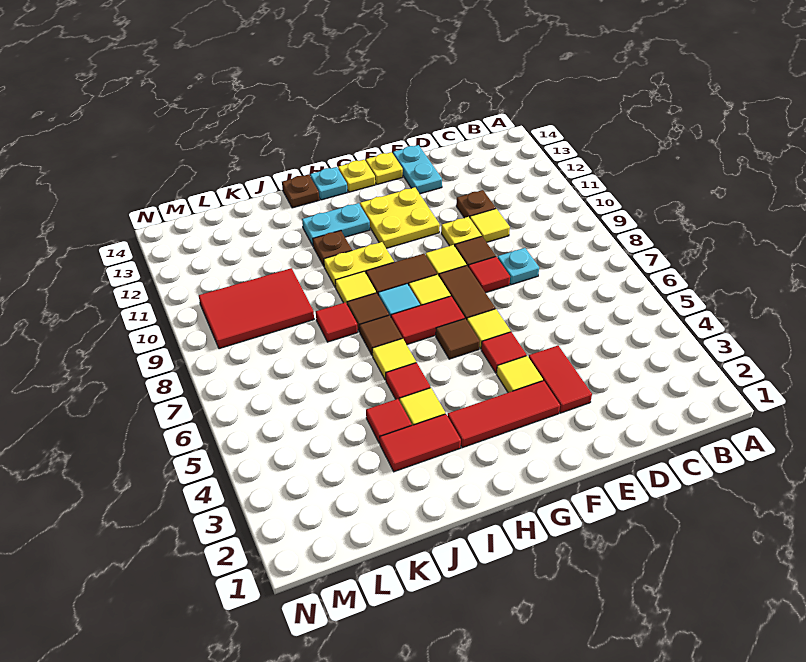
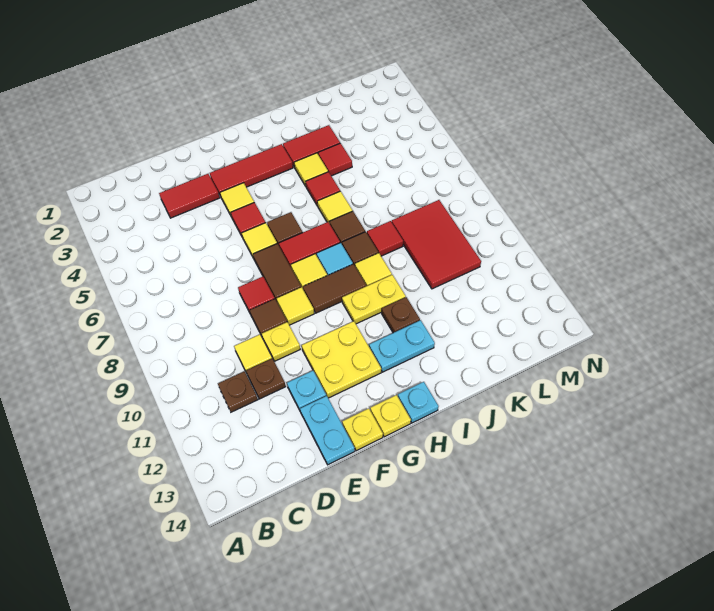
cyan plate D8 level 1 -> cyan plate E12 level 1
red tile E3:E4 level 1 -> red tile D3:E3 level 1
brown plate I14 level 1 -> brown plate C11 level 1
red tile K9:M10 level 1 -> red tile K8:L10 level 1

